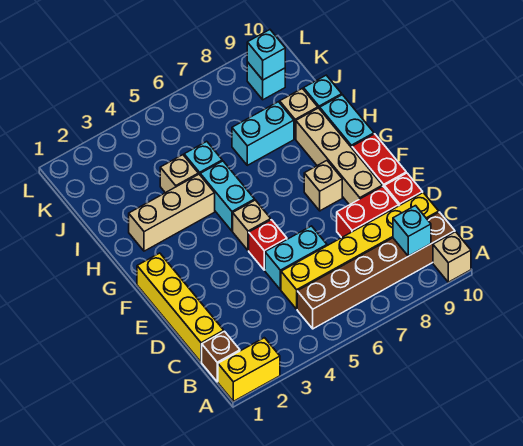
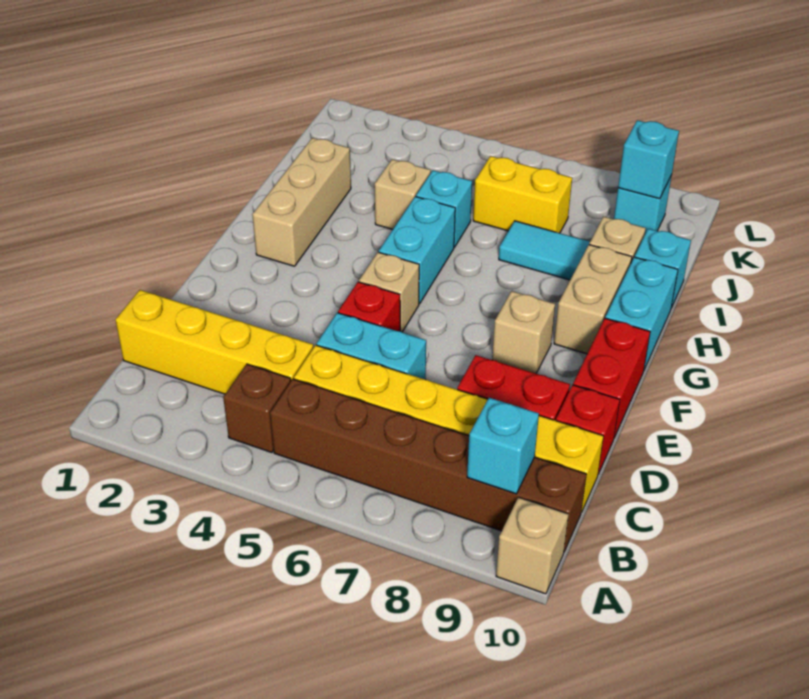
yellow brick A1:A2 level 1 -> yellow brick J6:J7 level 1
brown brick B1 level 1 -> brown brick B4 level 1
yellow brick C1:F1 level 1 -> yellow brick C1:C4 level 1
tan brick E9:H9 level 1 -> tan brick G9:H9 level 1
tan brick H2:H4 level 1 -> tan brick G2:I2 level 1
cyan brick I7:I8 level 1 -> cyan tile I7:I8 level 1

